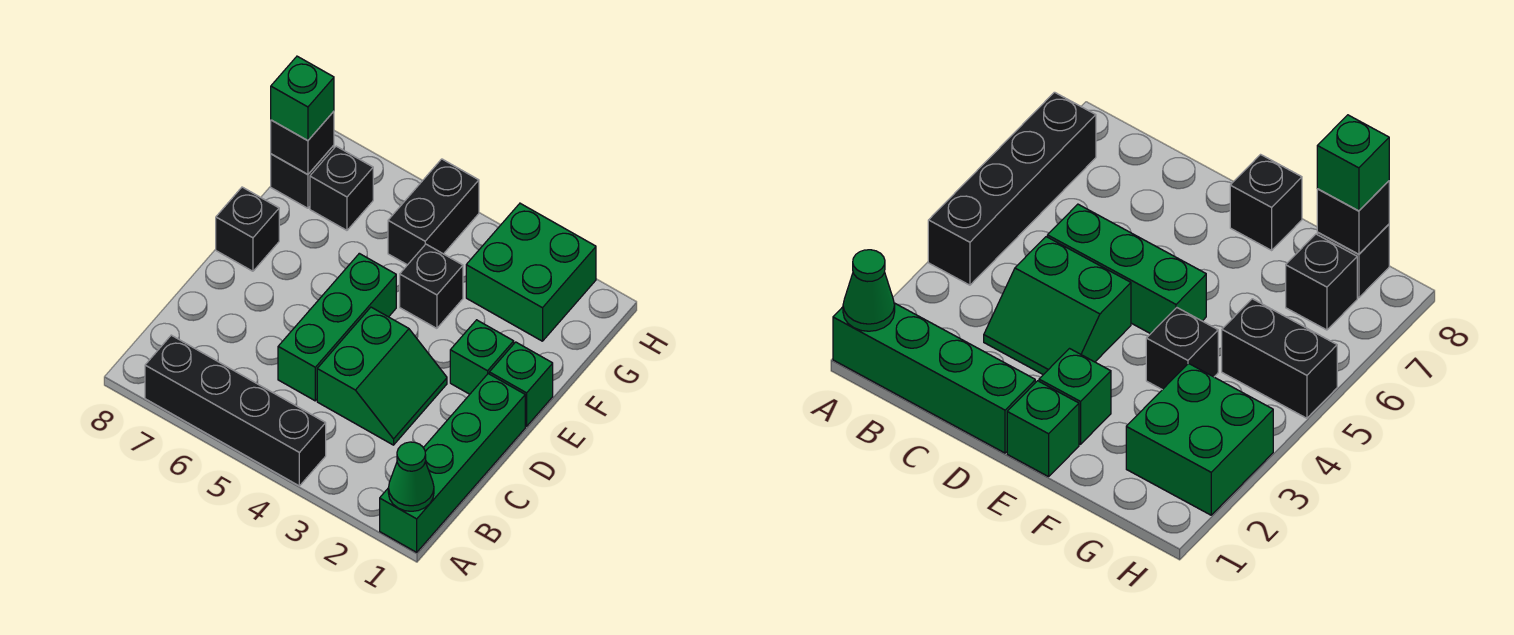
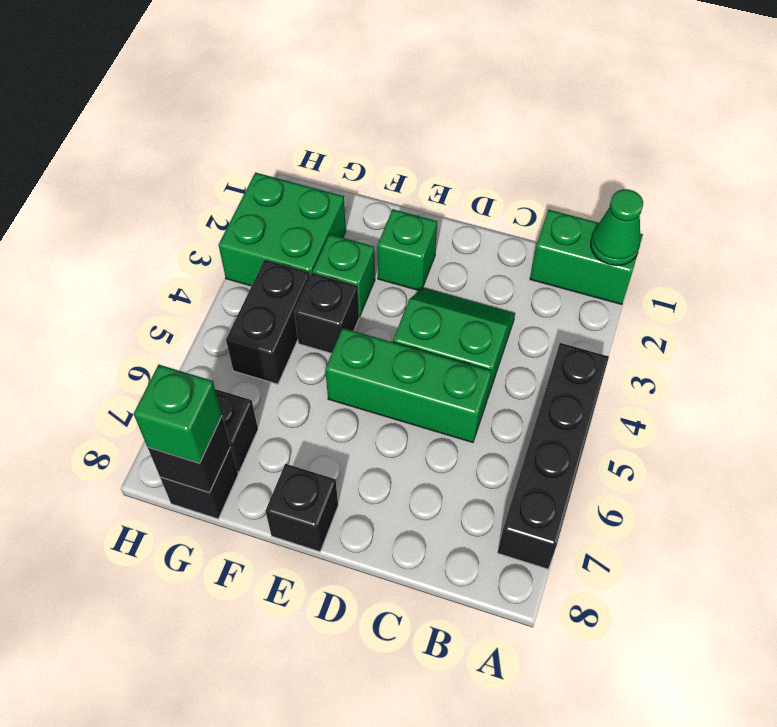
green brick A1:D1 level 1 -> green brick A1:B1 level 1
green brick E1 level 1 -> green brick F3 level 1
black brick G5:H5 level 1 -> black brick G4:G5 level 1

